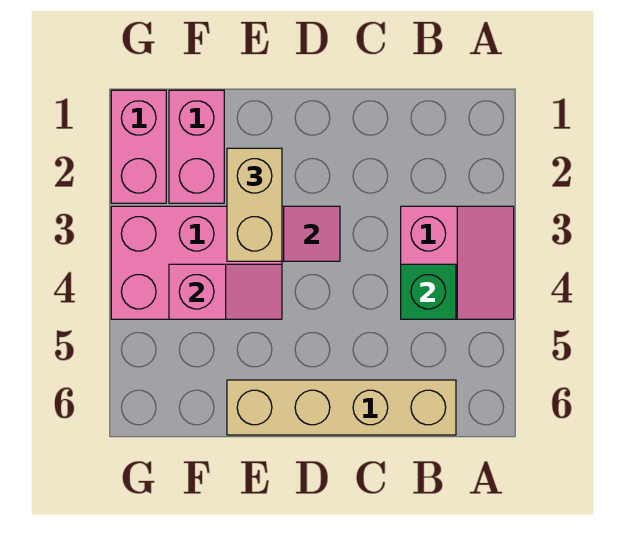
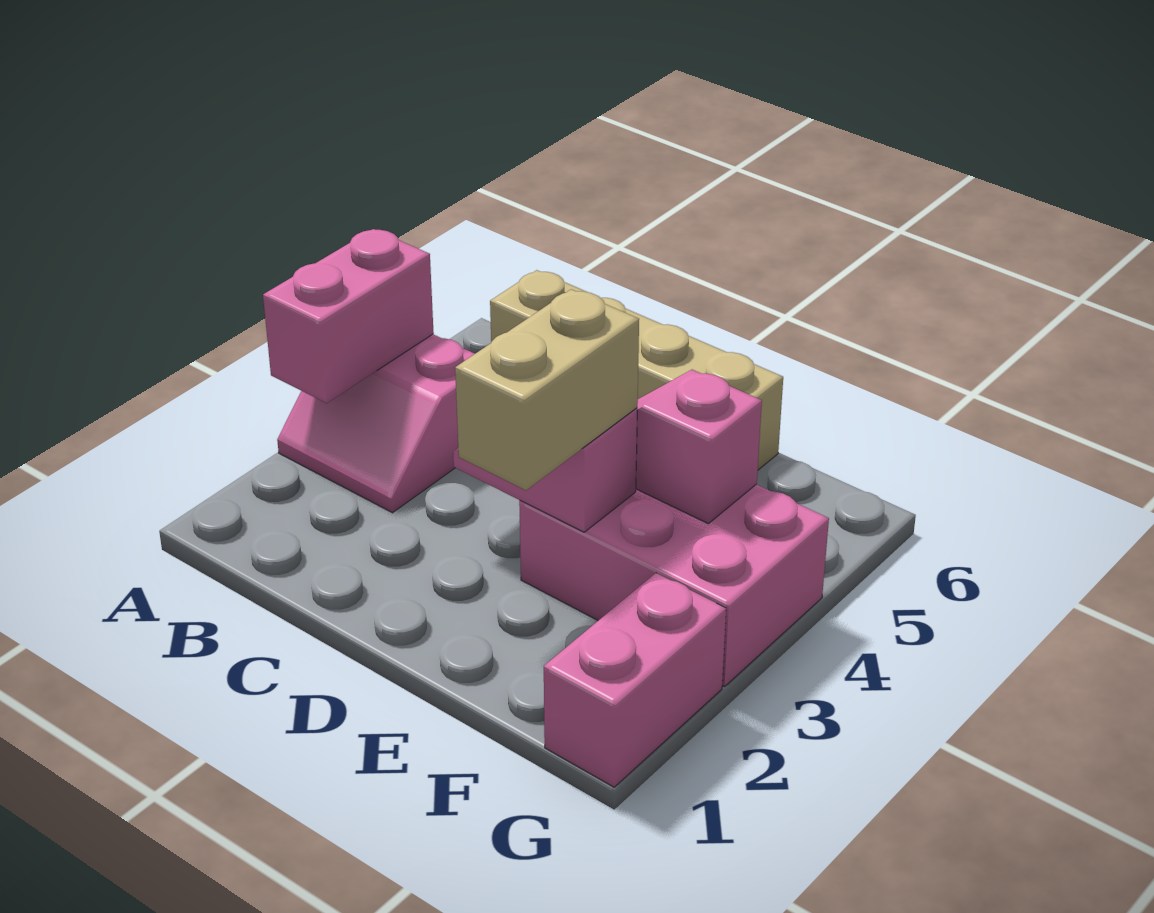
pink slope A3:B4 level 1 top B -> pink slope A3:B4 level 1 top 4
green brick B4 level 2 -> none
pink brick F1:F2 level 1 -> pink brick A3:A4 level 2

